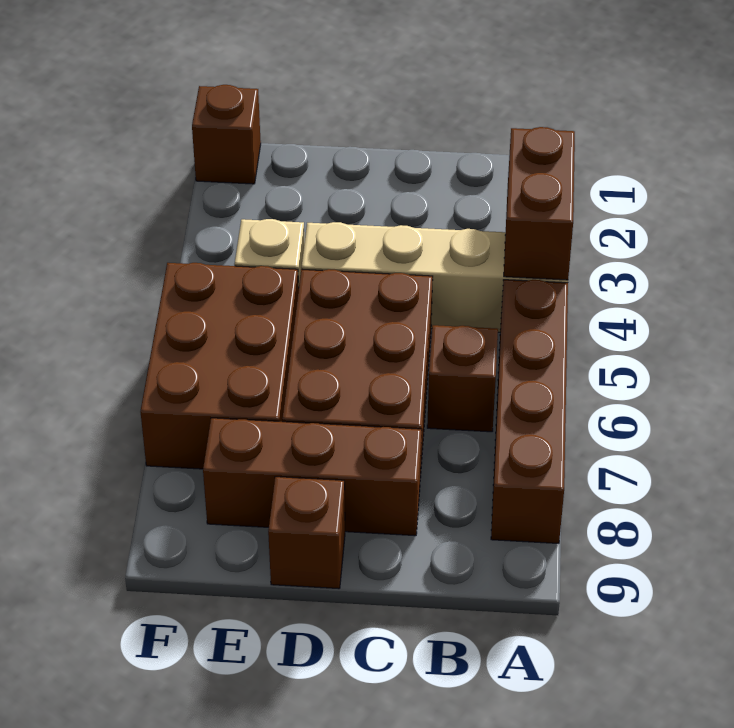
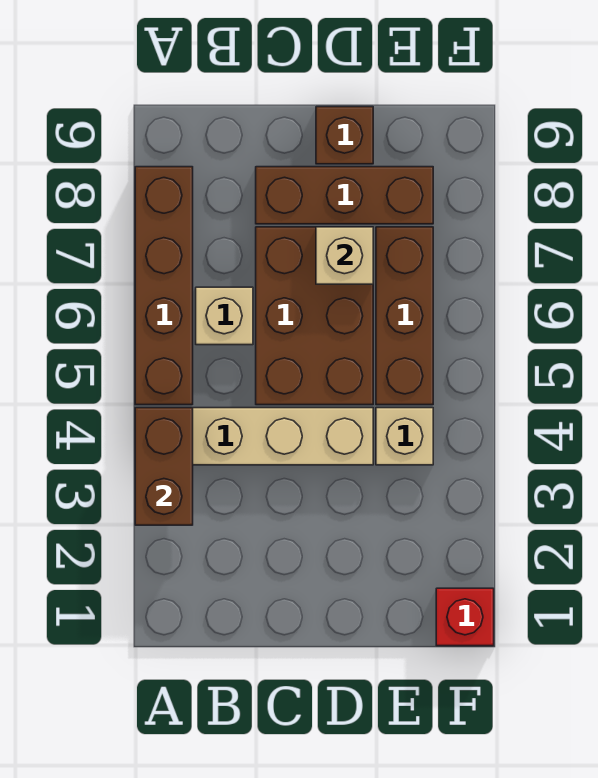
brown brick B6 level 1 -> tan brick B6 level 1
none -> tan brick D7 level 2
brown brick E5:F7 level 1 -> brown brick E5:E7 level 1
brown brick F1 level 1 -> red brick F1 level 1

